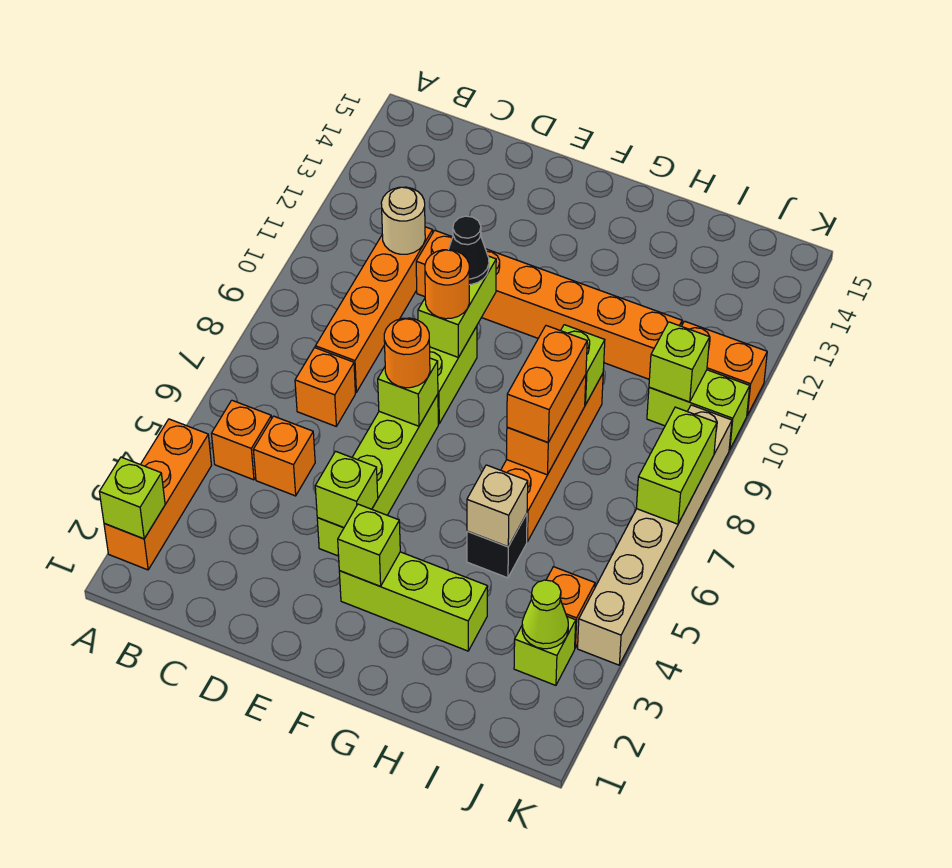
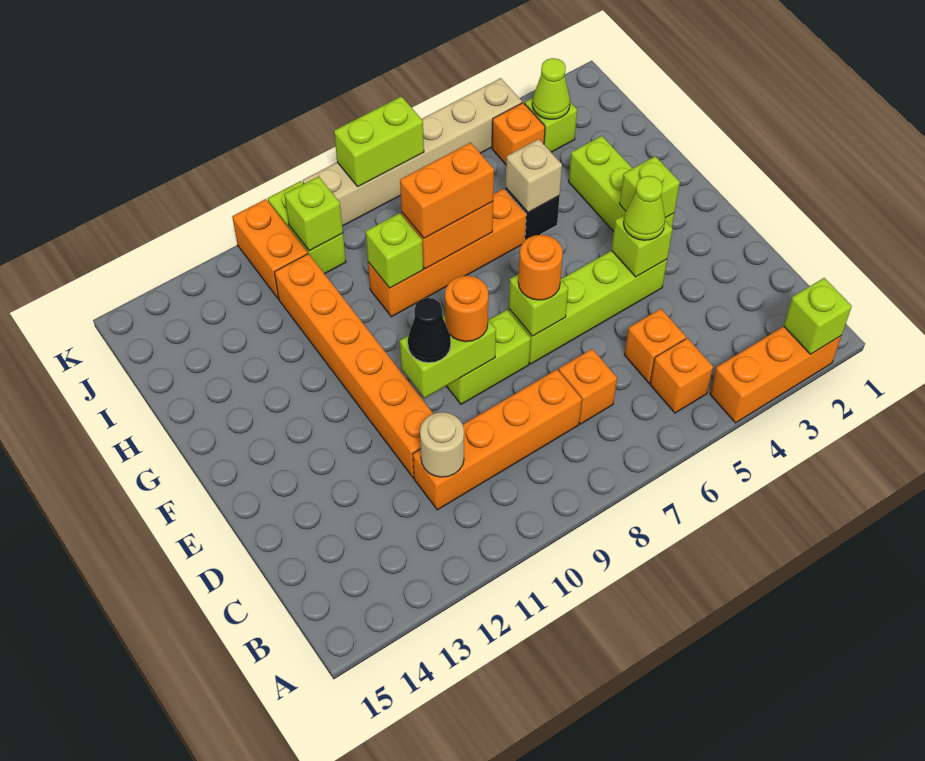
none -> lime cone E4 level 3

